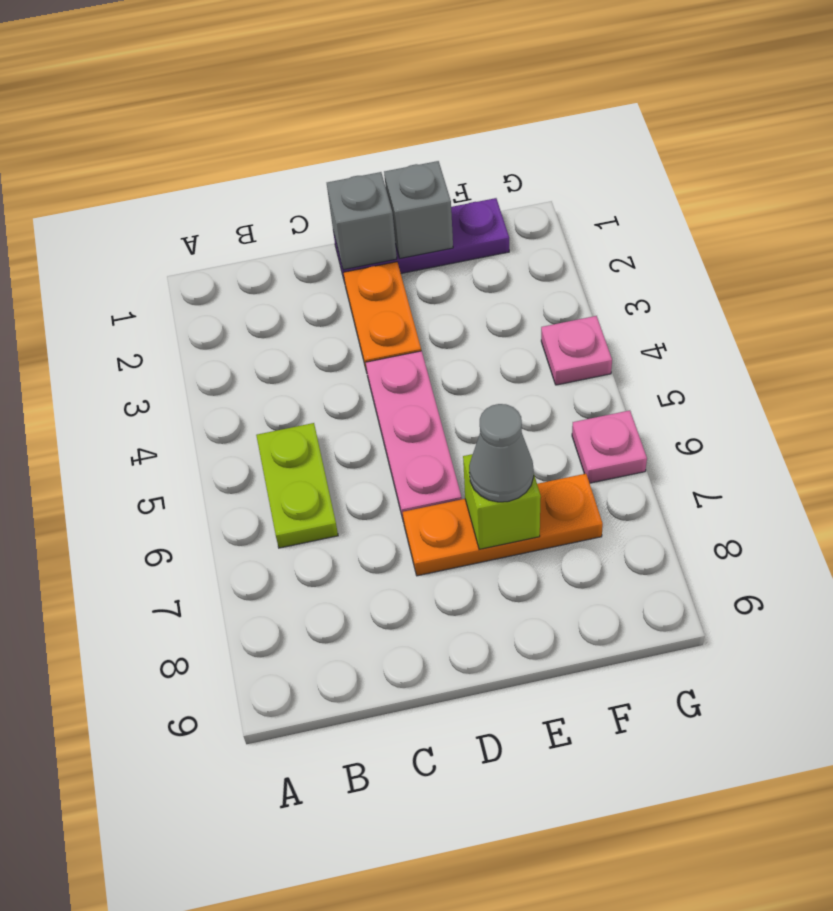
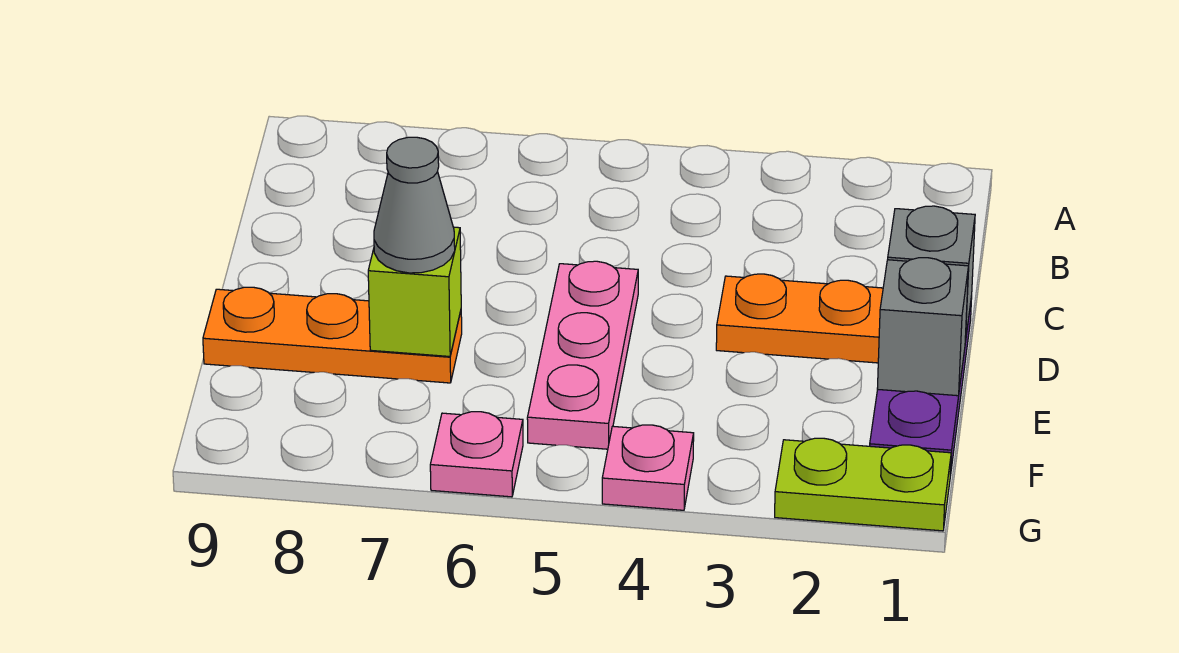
lime plate B5:B6 level 1 -> lime plate G1:G2 level 1
pink plate D4:D6 level 1 -> pink plate D5:F5 level 1
orange plate D7:F7 level 1 -> orange plate E7:E9 level 1

